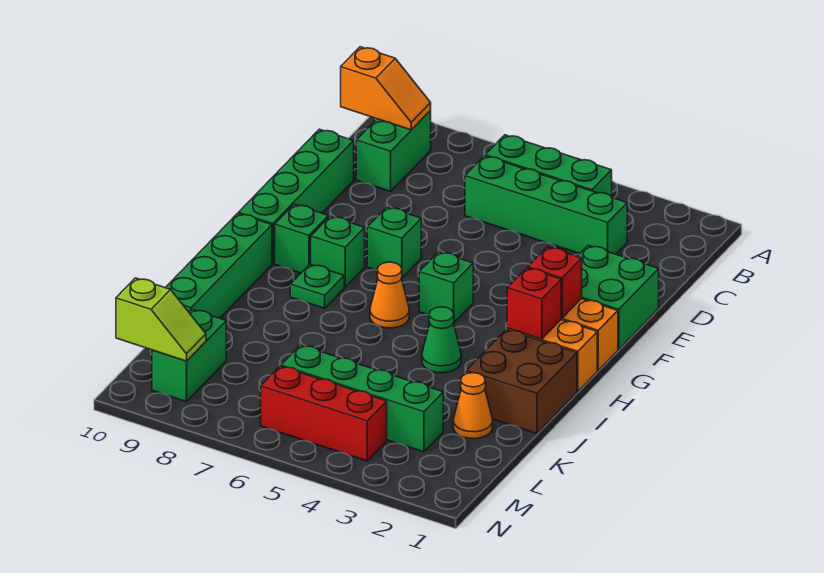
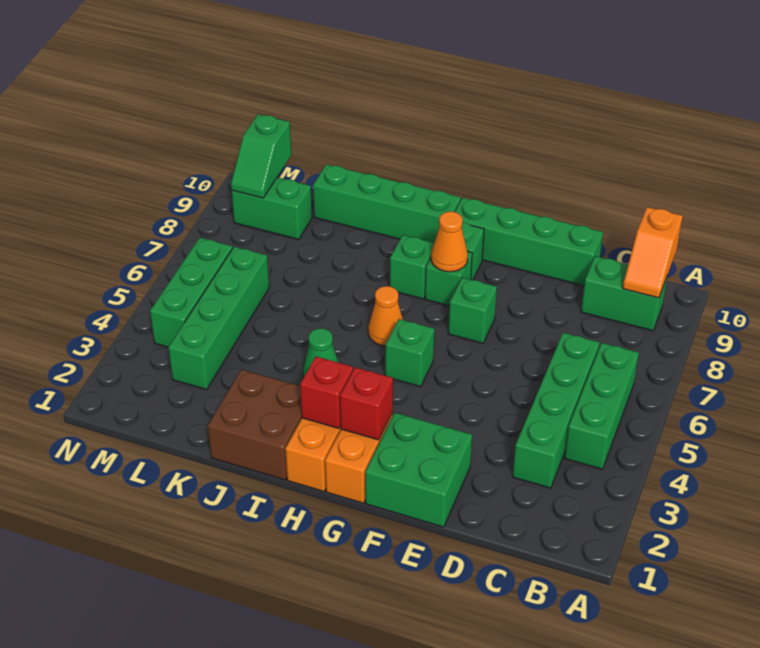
green plate H8 level 1 -> green brick H8 level 1
orange cone K2 level 1 -> orange cone G8 level 2
red brick M4:M6 level 1 -> green brick M4:M6 level 1
lime slope M9:M10 level 2 top 10 -> green slope M9:M10 level 2 top 10

